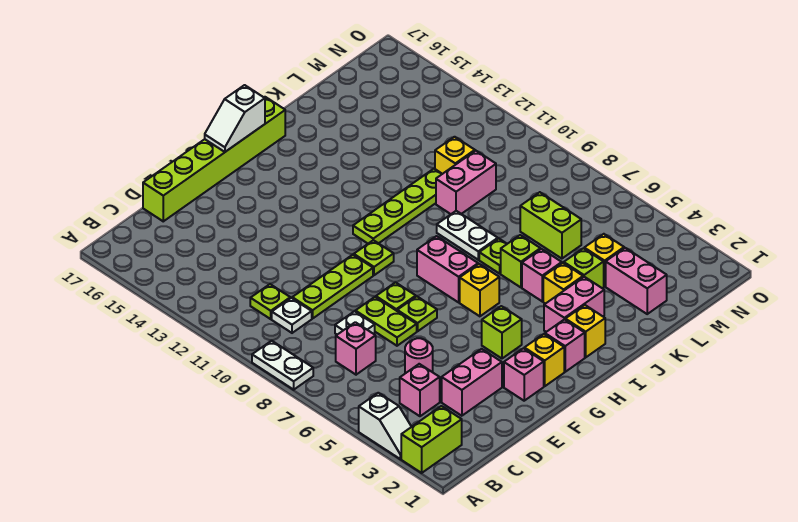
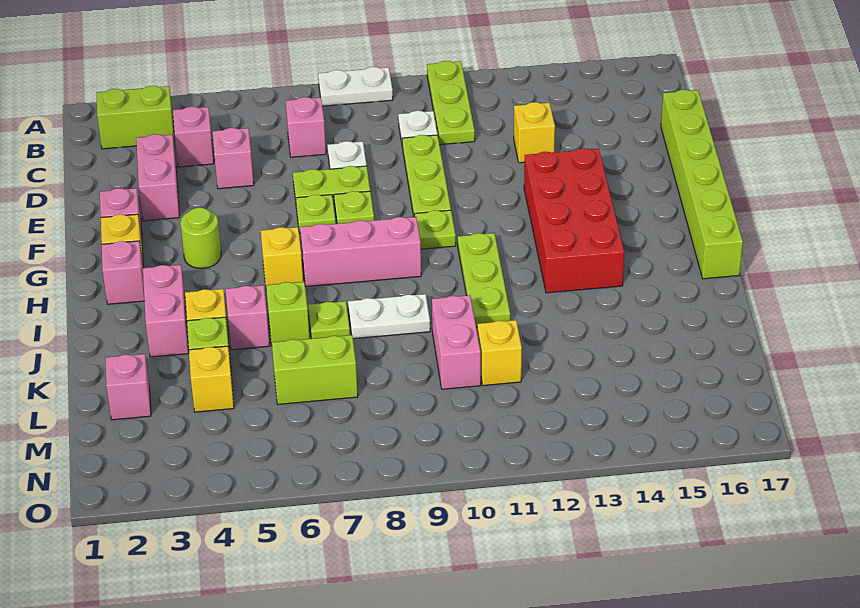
lime brick A2:B2 level 1 -> lime brick B2:B3 level 1
white slope A3:A4 level 1 top 4 -> none
lime plate C11 level 1 -> lime plate A11:C11 level 1
pink round brick D5 level 1 -> pink brick D5 level 1
none -> red brick F13:I14 level 1
lime brick G4 level 1 -> lime round brick G4 level 1
white slope G17:H17 level 2 top H -> none
pink brick H7:H8 level 1 -> pink brick H7:H9 level 1
lime plate H11:K11 level 1 -> lime plate H11:J11 level 1
yellow brick I2 level 1 -> yellow brick D13 level 1
pink brick L2:L3 level 1 -> pink brick L2 level 1

